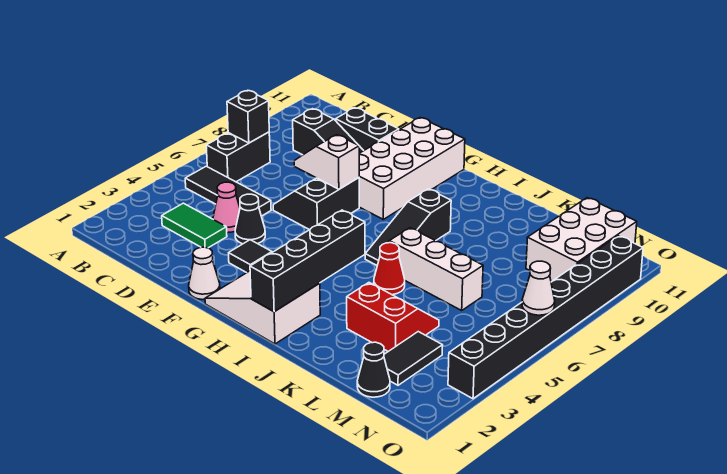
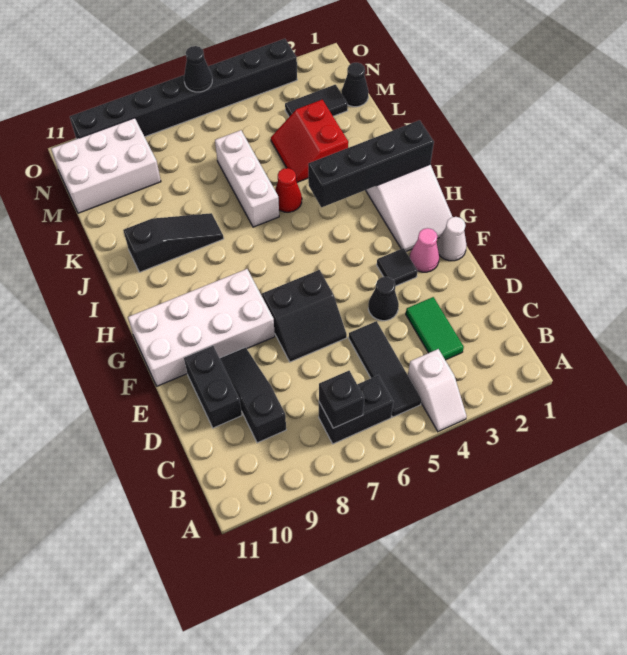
pink cone D4 level 1 -> pink cone F2 level 1
white slope E7:F7 level 2 top F -> white slope A4:B4 level 1 top B
black slope I6:I8 level 1 top 8 -> black slope J8:J10 level 1 top 10
white cone O6 level 2 -> black cone O6 level 2

